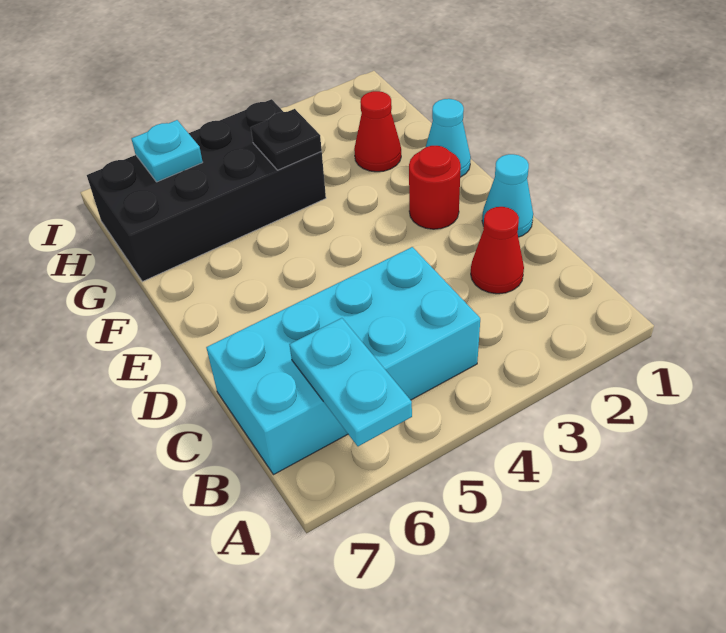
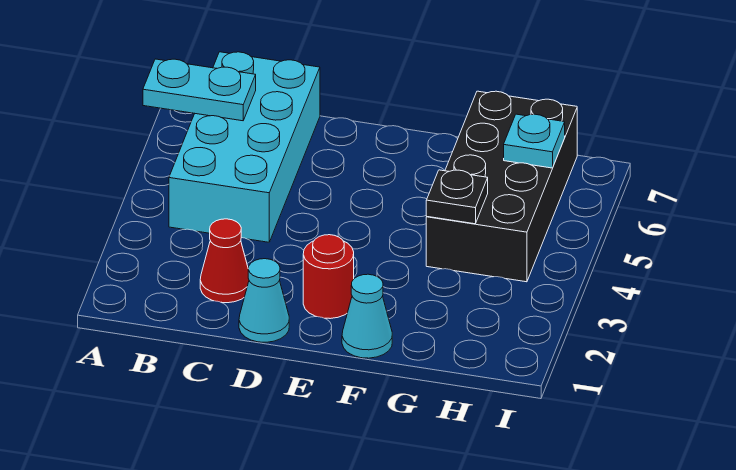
red cone G2 level 1 -> none

